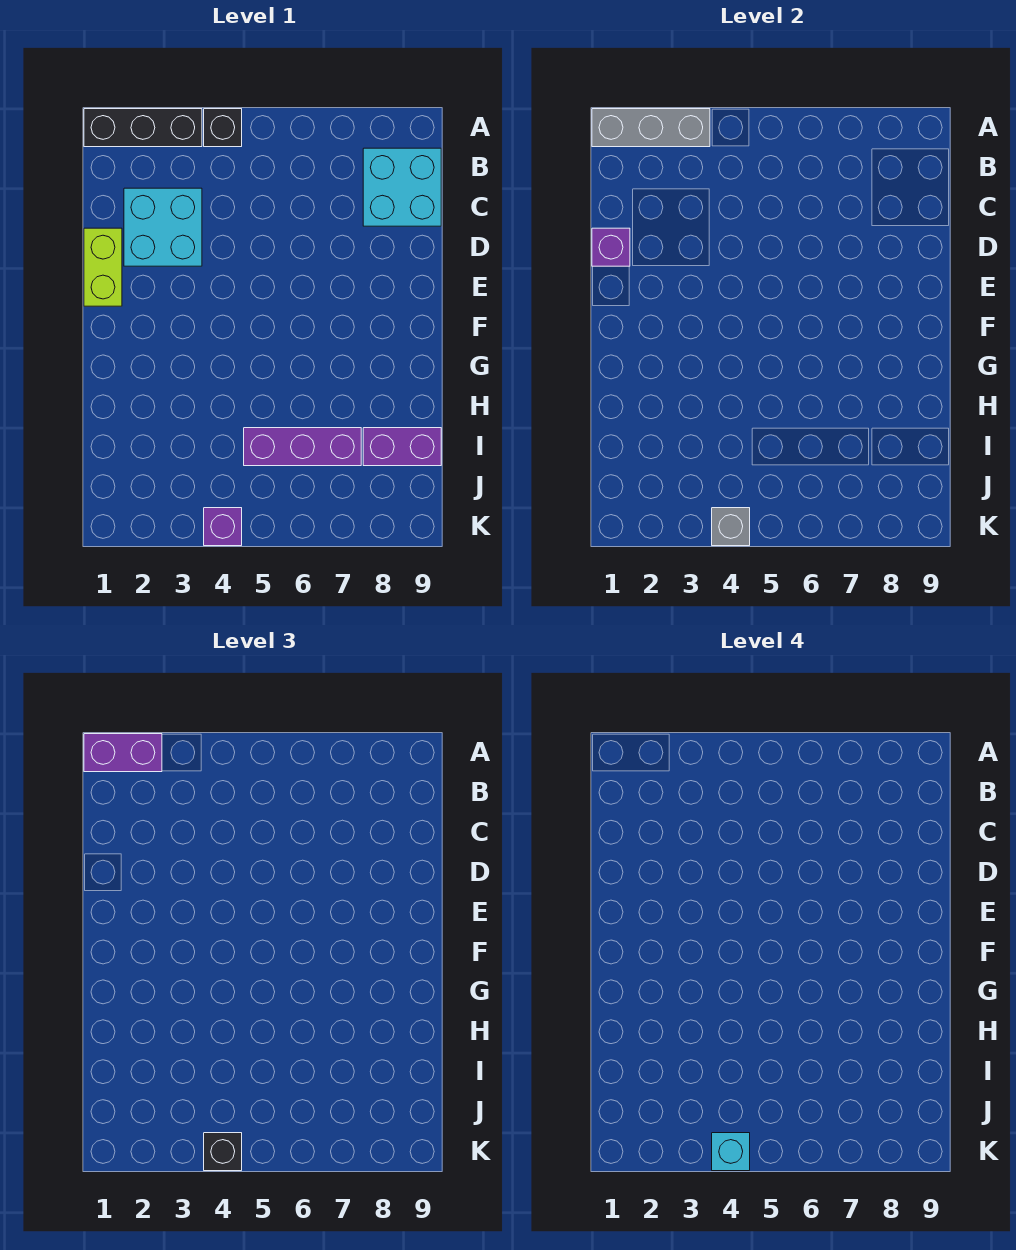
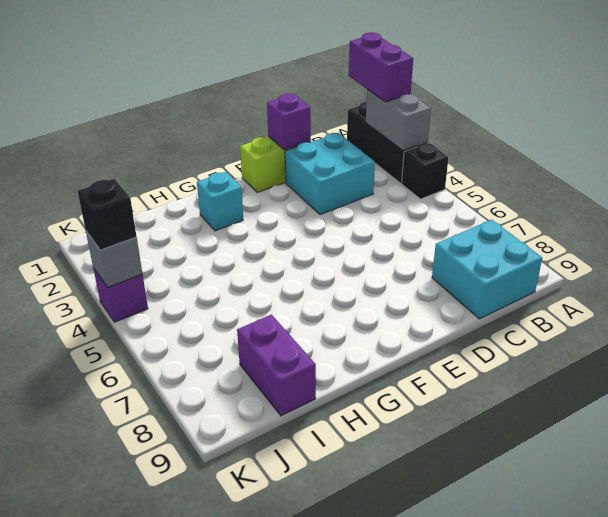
grey brick A1:A3 level 2 -> grey brick A2:A3 level 2
purple brick I5:I7 level 1 -> none
cyan brick K4 level 4 -> cyan brick G2 level 1

